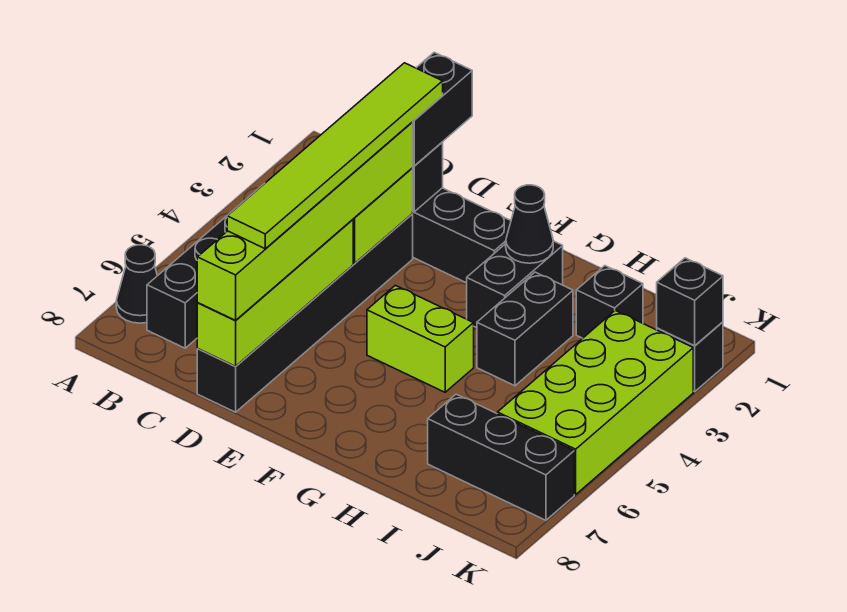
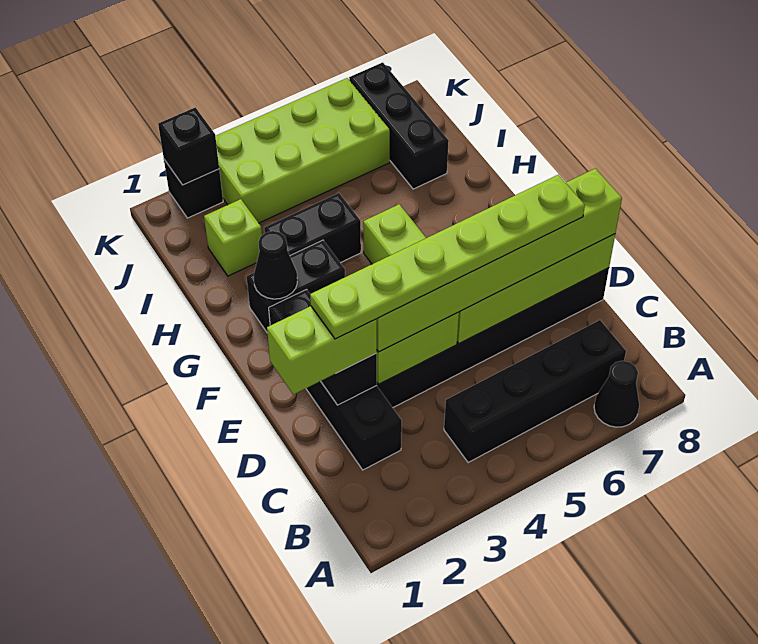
black brick D1:D2 level 3 -> lime brick D1:D2 level 3
lime tile D2:D7 level 4 -> lime plate D2:D7 level 4
black brick I2 level 1 -> lime brick I2 level 1

